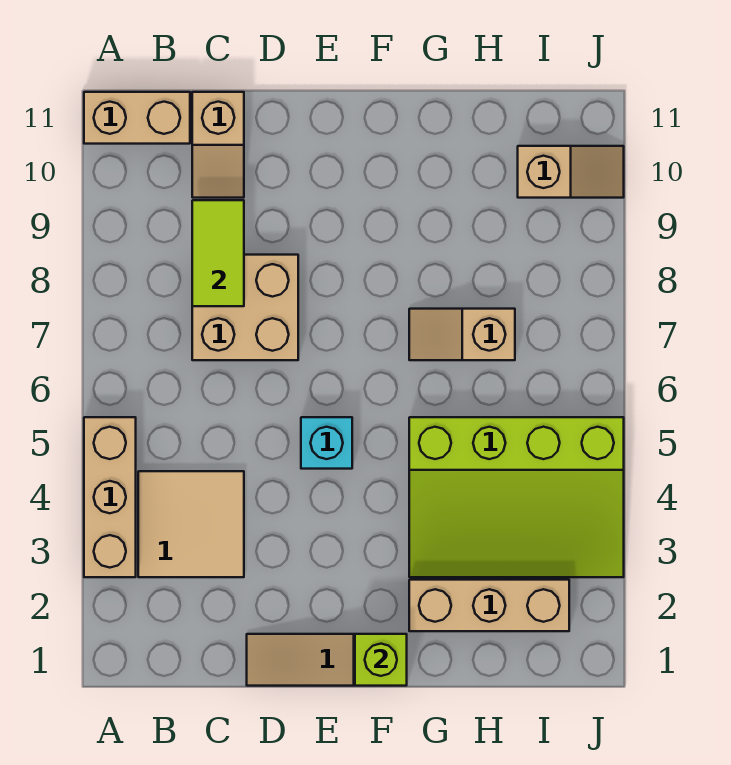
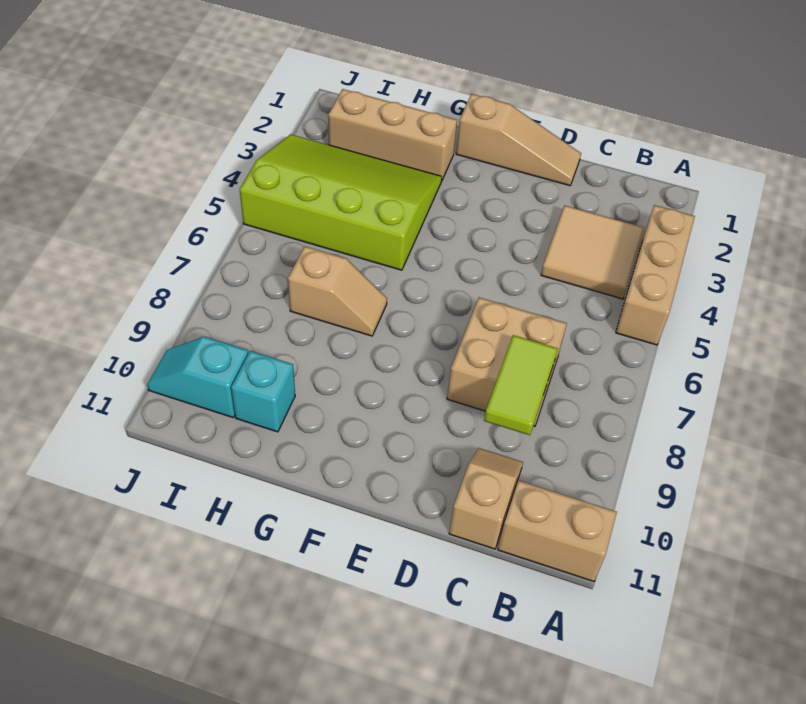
cyan brick E5 level 1 -> cyan brick H10 level 1
lime brick F1 level 2 -> none
tan slope I10:J10 level 1 top I -> cyan slope I10:J10 level 1 top I

